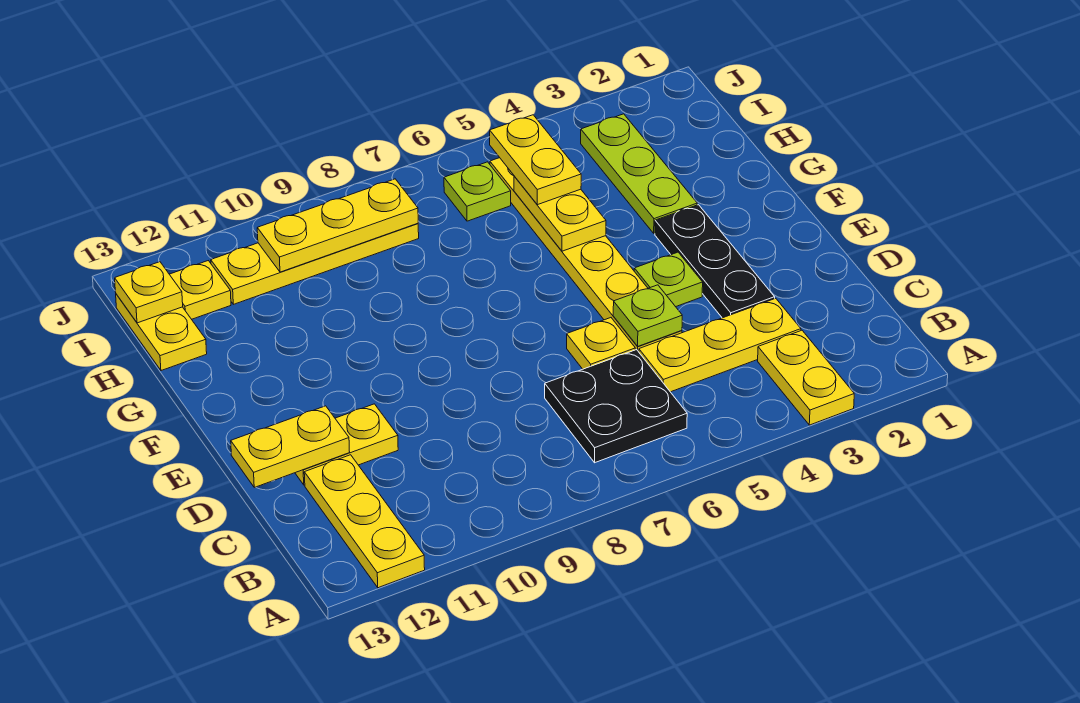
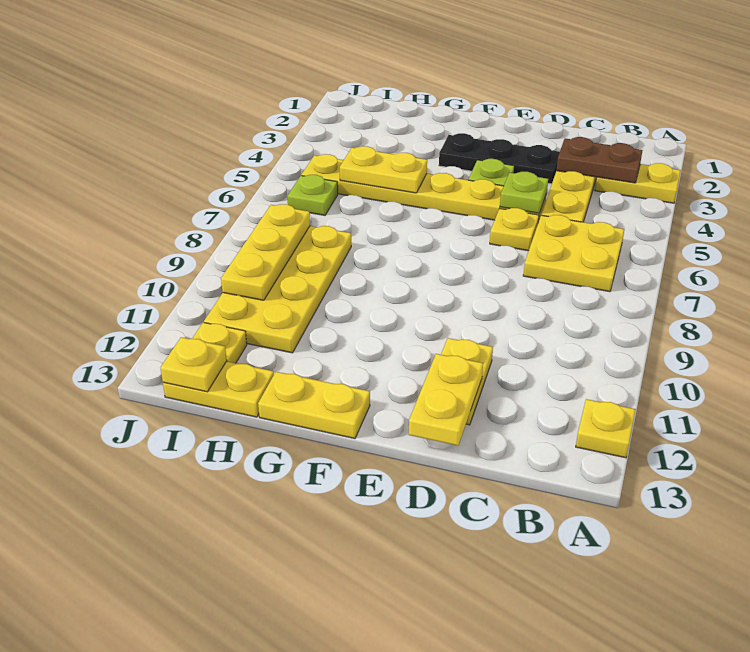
yellow plate A12:C12 level 1 -> yellow plate A12 level 1
none -> brown plate B3:C3 level 2
black plate B6:C7 level 1 -> yellow plate B6:C7 level 1
lime plate G3:I3 level 1 -> none
yellow plate H5:I5 level 3 -> yellow plate F13:G13 level 1
yellow plate I8:I11 level 1 -> yellow plate H8:I11 level 1

